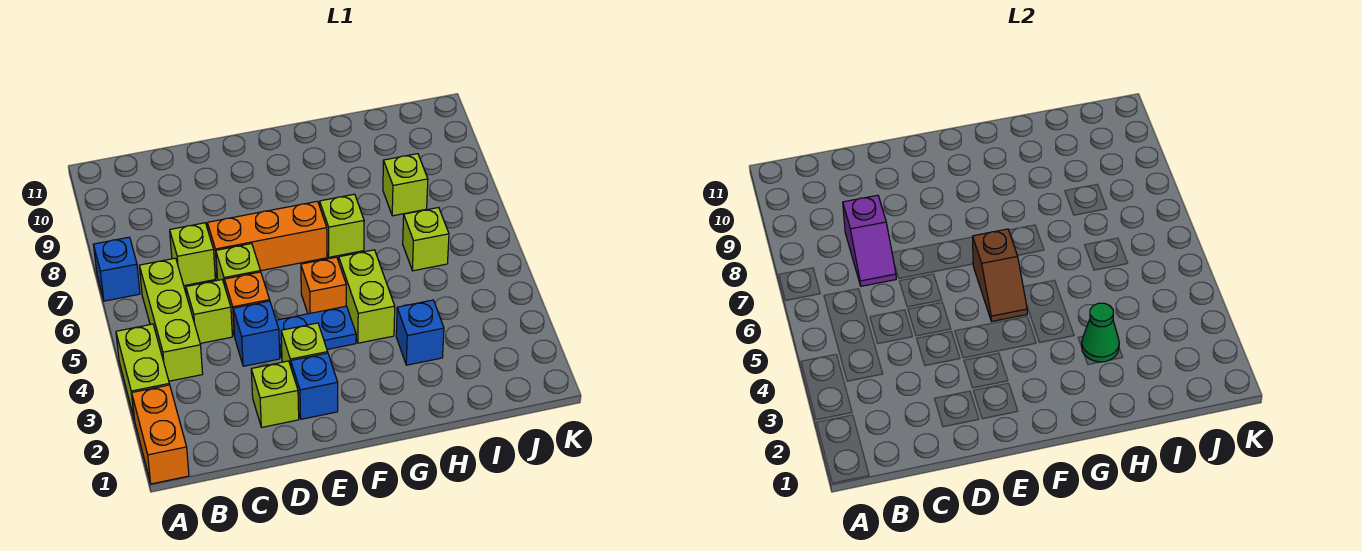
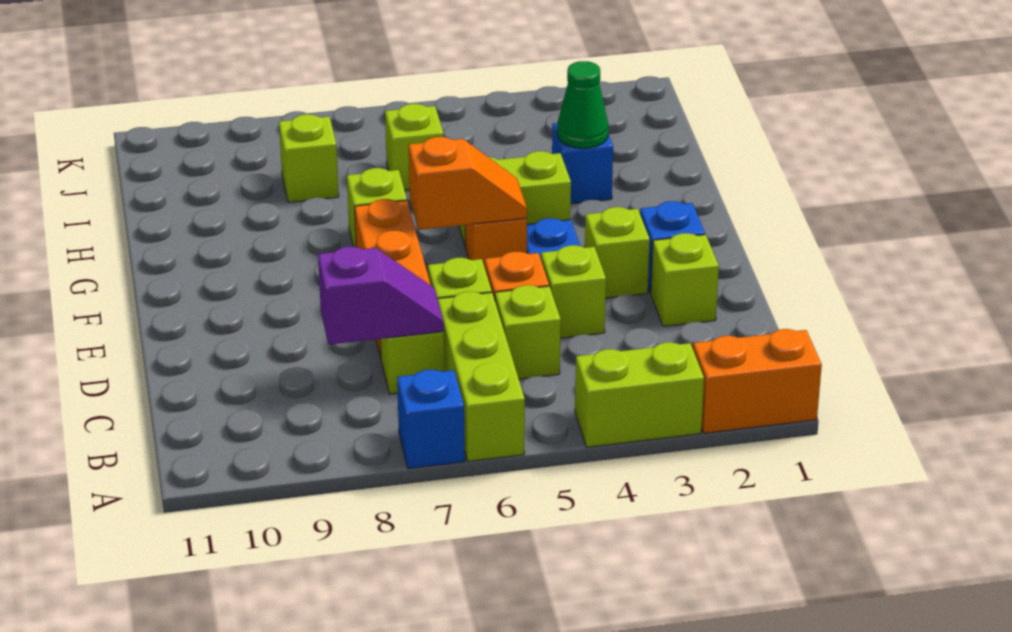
lime brick B4:B6 level 1 -> lime brick A6:C6 level 1
blue brick D4 level 1 -> lime brick D4 level 1
brown slope F5:F6 level 2 top 6 -> orange slope F5:F6 level 2 top 6

